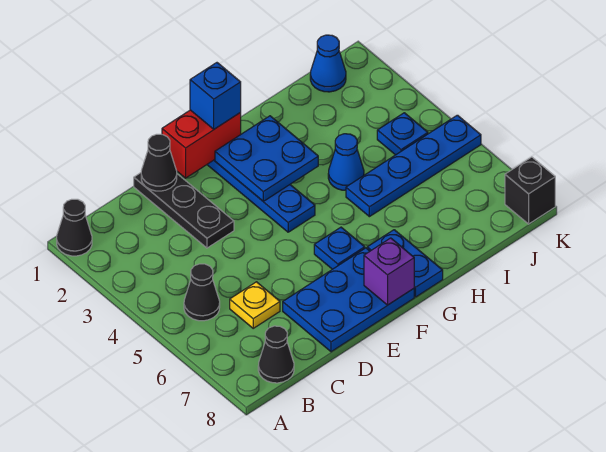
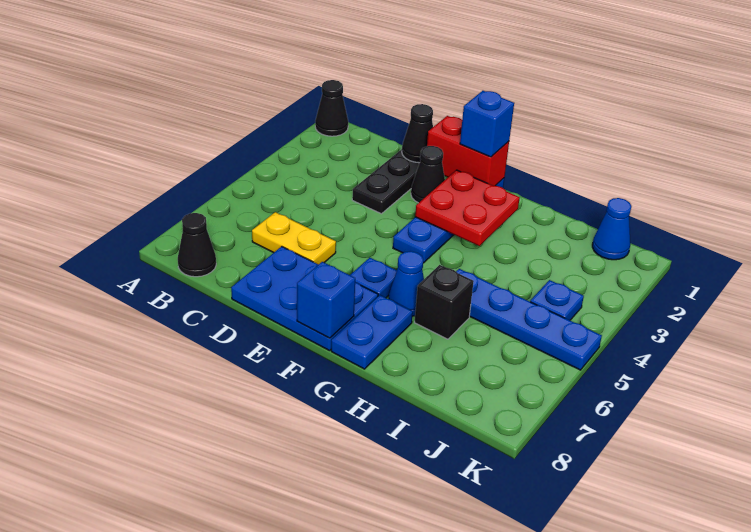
black cone B5 level 1 -> black cone E2 level 1
yellow plate C6 level 1 -> yellow plate C6:D6 level 1
blue plate F2:G3 level 2 -> red plate F2:G3 level 2
purple brick F8 level 2 -> blue brick F8 level 2
blue cone H4 level 1 -> blue cone G6 level 1
black brick K8 level 1 -> black brick H6 level 1

